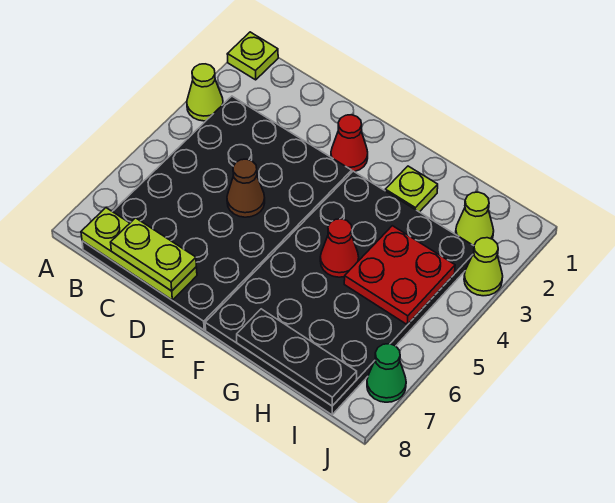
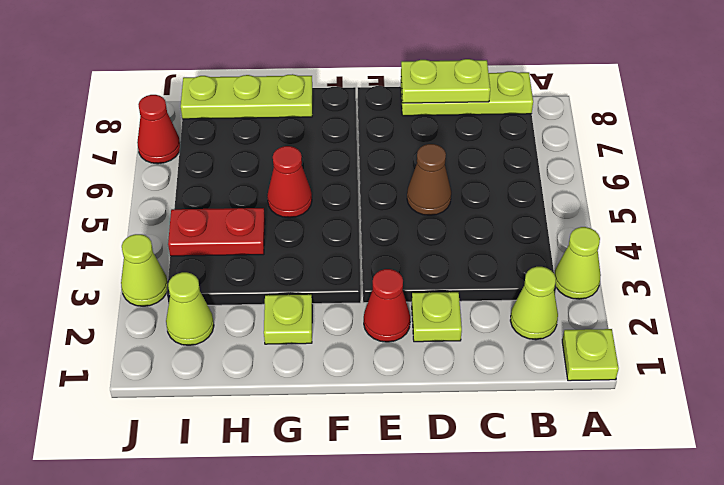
none -> lime cone B2 level 1
none -> lime plate D2 level 1
black plate G8:I8 level 2 -> lime plate G8:I8 level 2
red plate H4:I5 level 2 -> red plate H4:I4 level 2
green cone J7 level 1 -> red cone J7 level 1

